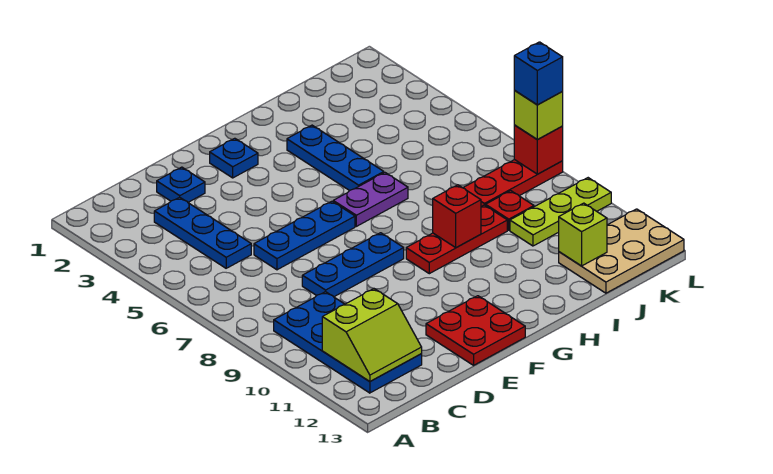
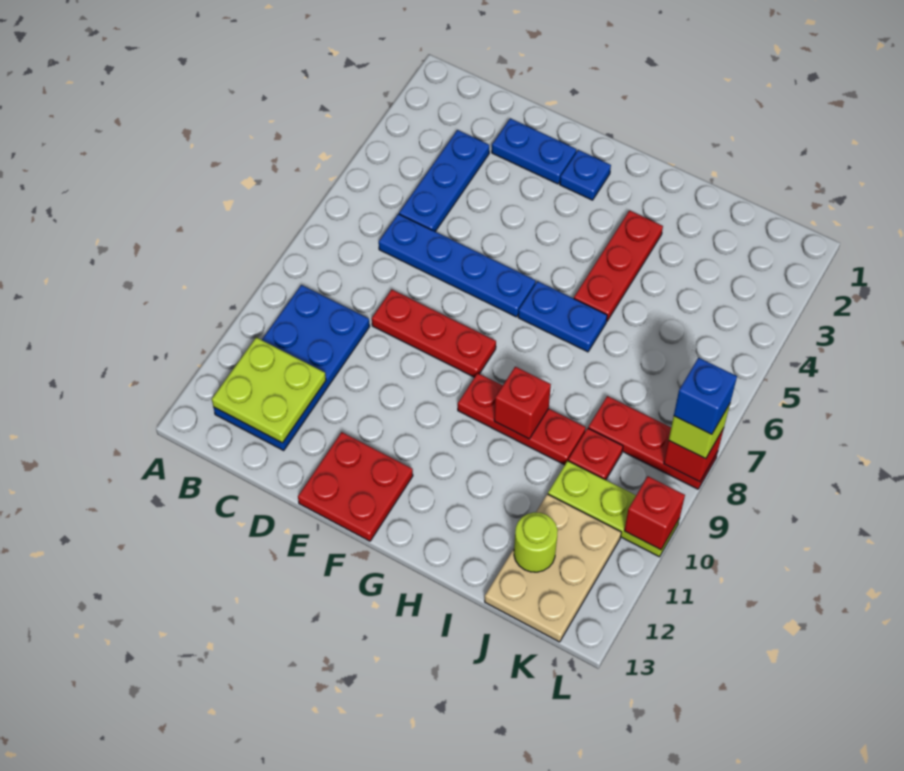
lime slope B11:C12 level 2 top 11 -> lime plate B11:C12 level 2
blue plate D2 level 1 -> blue plate D2:E2 level 1
blue plate D6:F6 level 1 -> blue plate C6:F6 level 1
blue plate D8:F8 level 1 -> red plate D8:F8 level 1
purple plate G6:H6 level 1 -> blue plate G6:H6 level 1
blue plate H3:H5 level 1 -> red plate H3:H5 level 1
tan plate J12:L13 level 1 -> tan plate J11:K13 level 1
lime brick J12 level 2 -> lime round brick J12 level 2
none -> red brick L10 level 2

